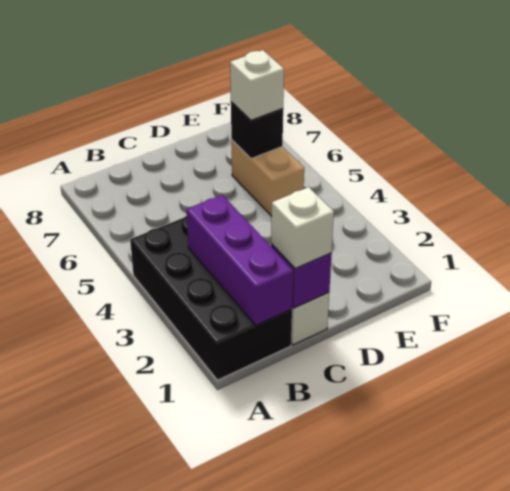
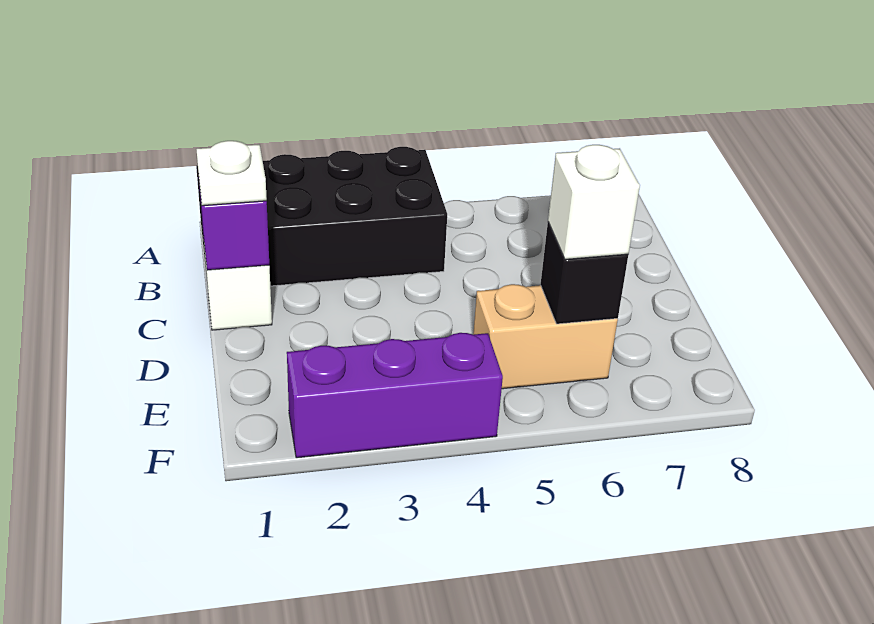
purple brick B1:B3 level 2 -> purple brick F2:F4 level 1
white brick C1 level 3 -> white plate C1 level 3

